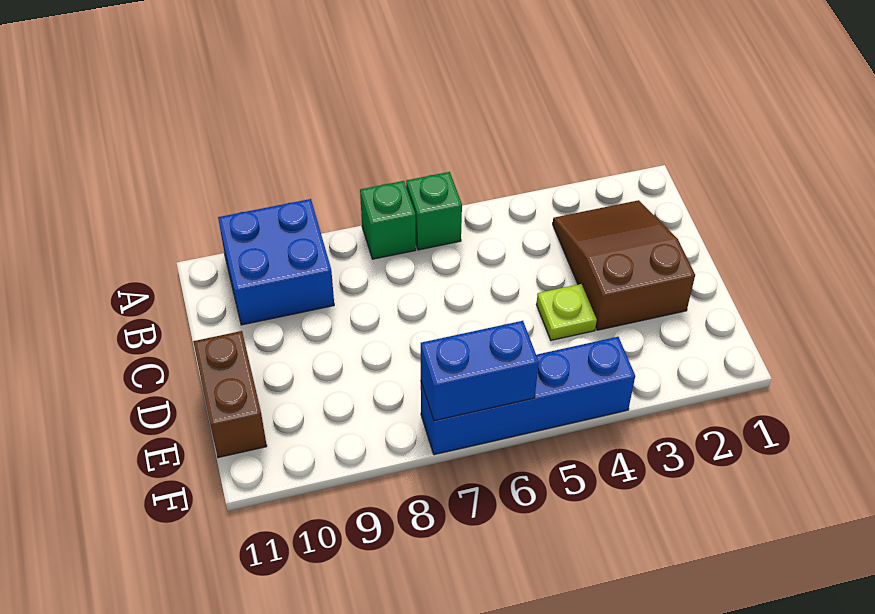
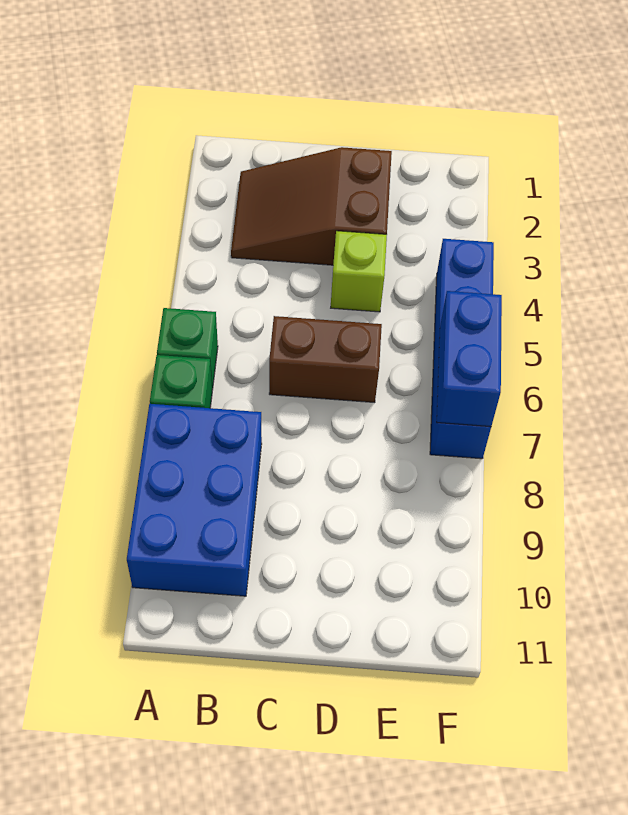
blue brick A9:B10 level 1 -> blue brick A8:B10 level 1
lime plate D4 level 1 -> lime brick D4 level 1
brown brick D11:E11 level 1 -> brown brick C6:D6 level 1

